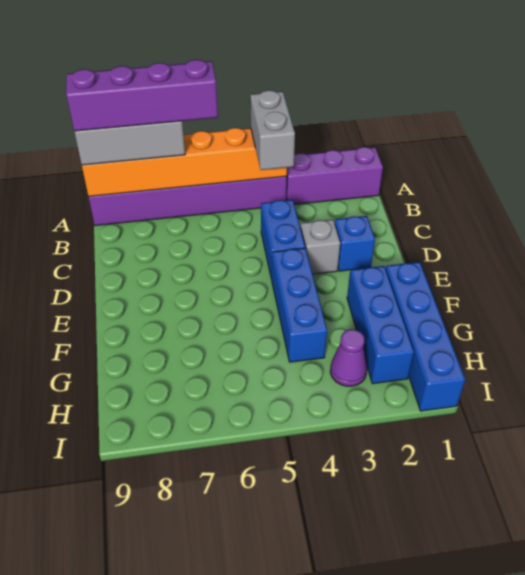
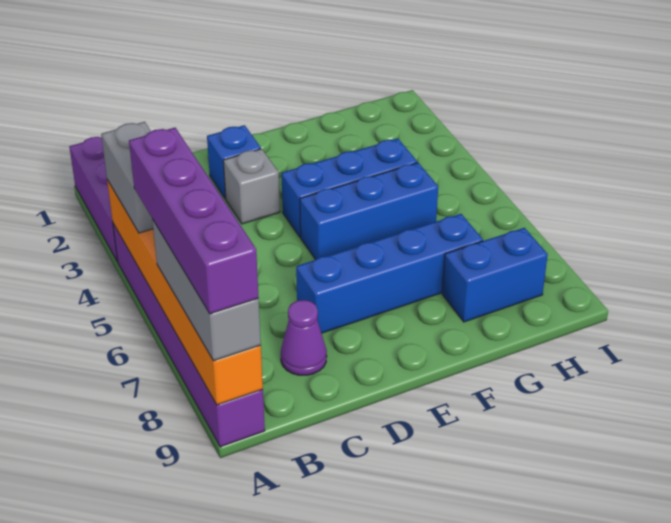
grey brick A4:B4 level 3 -> grey brick A4:A5 level 3
blue brick C4:D4 level 1 -> blue brick G8:H8 level 1
blue brick F1:I1 level 1 -> blue brick D7:G7 level 1
blue brick F2:H2 level 1 -> blue brick E5:G5 level 1
purple cone H3 level 1 -> purple cone C8 level 1

